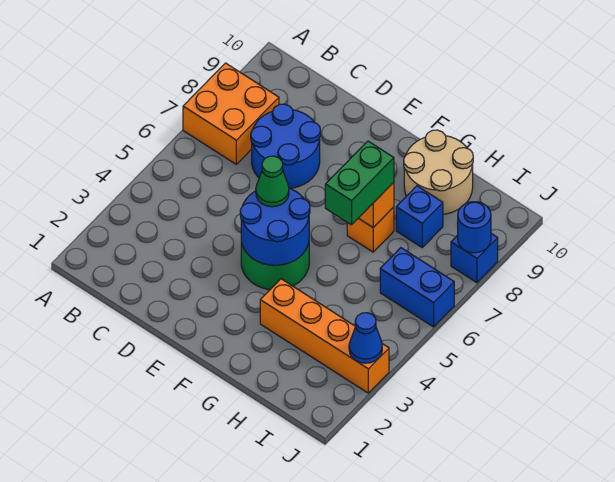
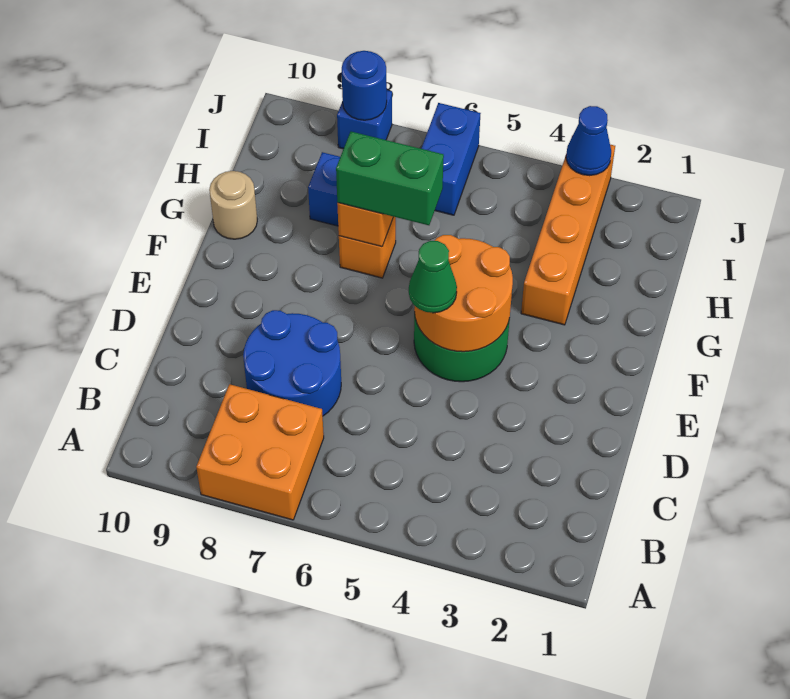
blue round brick E4:F5 level 2 -> orange round brick E4:F5 level 2
tan round brick G9:H10 level 1 -> tan round brick G10 level 1

